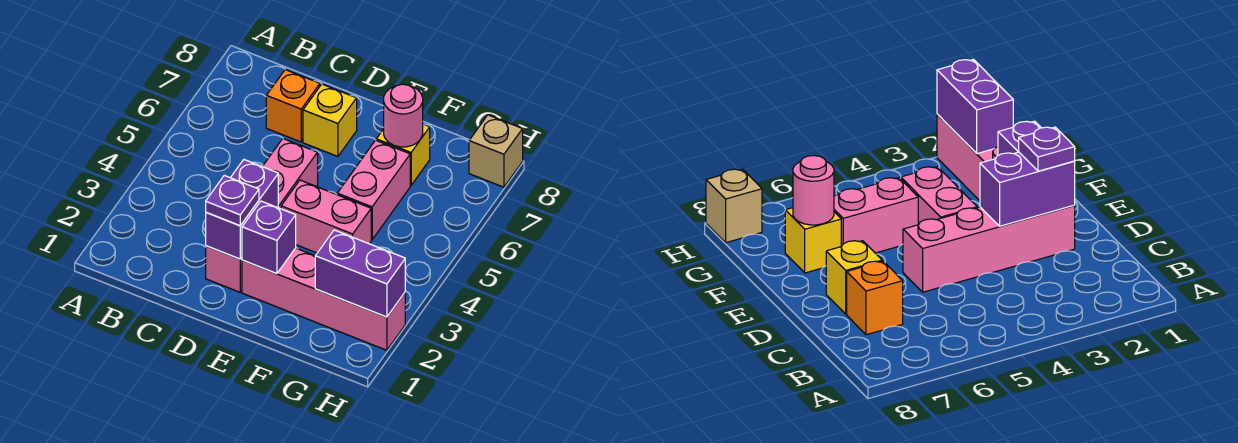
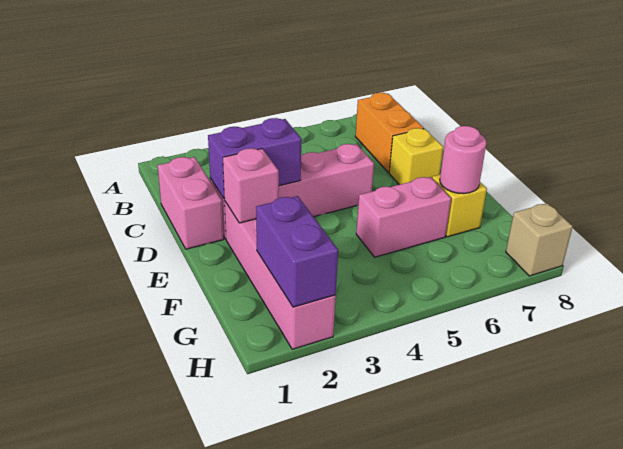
orange brick C7 level 1 -> orange brick B7:C7 level 1
purple plate D2 level 3 -> none
purple brick E2 level 2 -> pink brick E2 level 2
pink brick E4:F4 level 1 -> pink brick C1:D1 level 1

